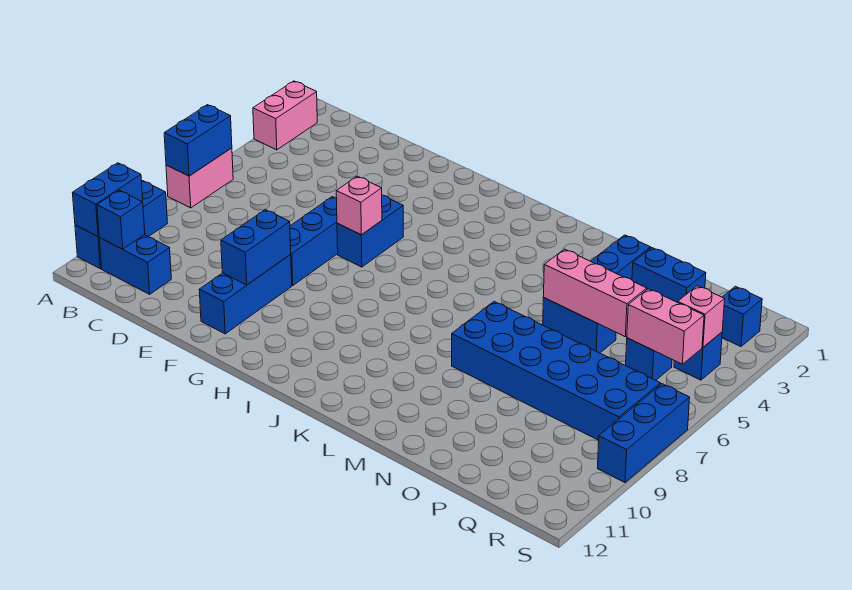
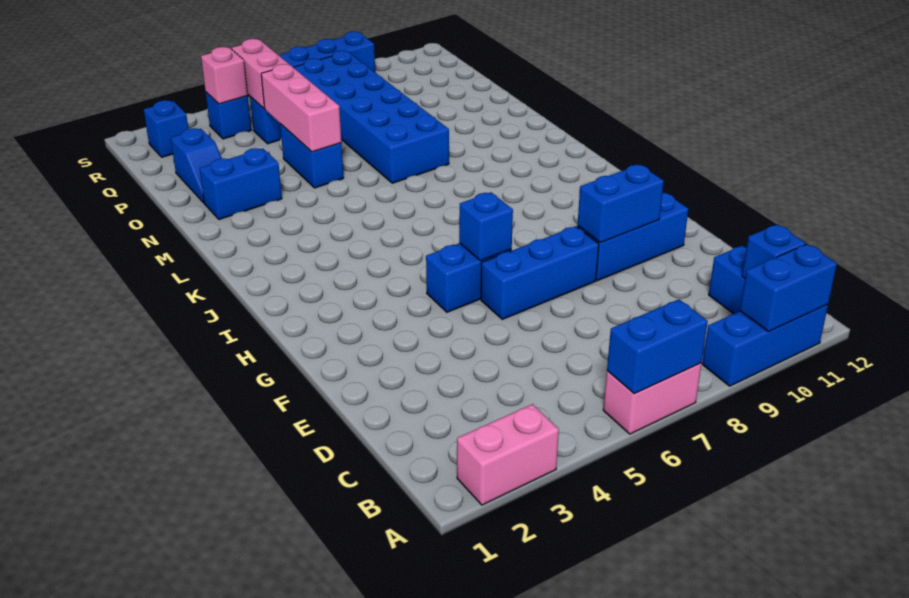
pink brick G6 level 2 -> blue brick G6 level 2
blue brick O2:P2 level 1 -> blue slope O2:P2 level 1 top P

